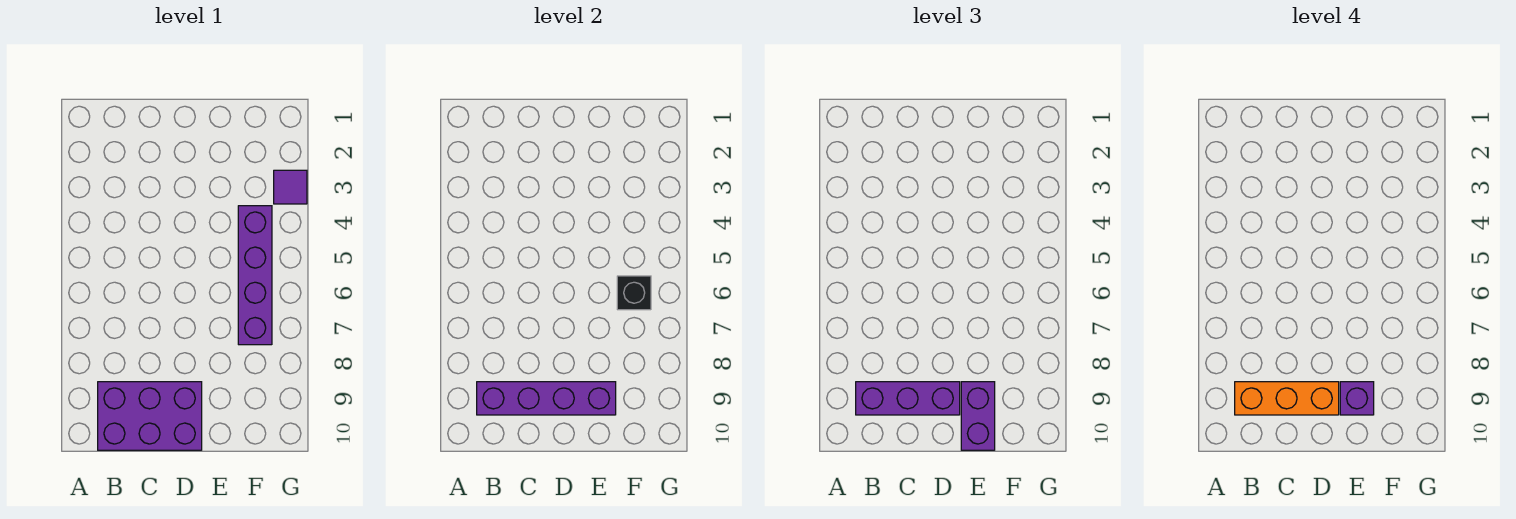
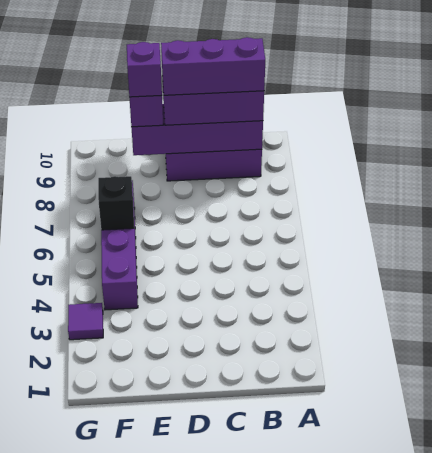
orange brick B9:D9 level 4 -> purple brick B9:D9 level 4

